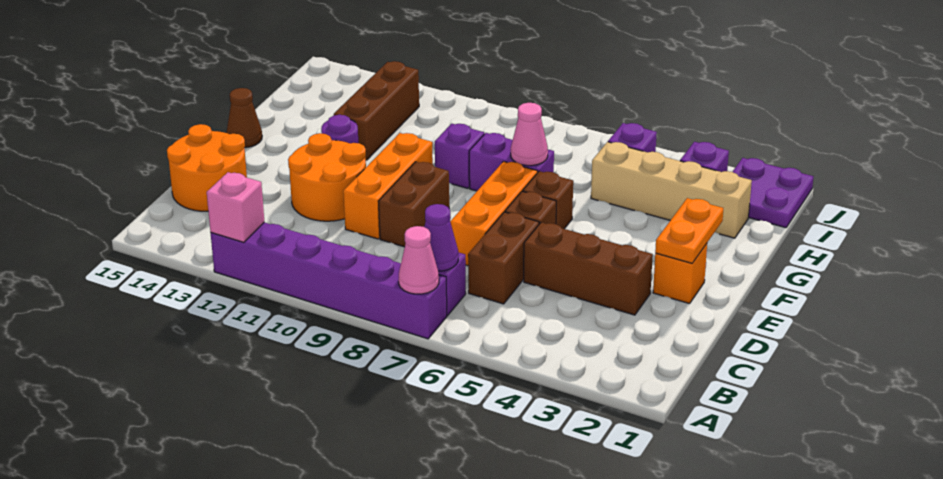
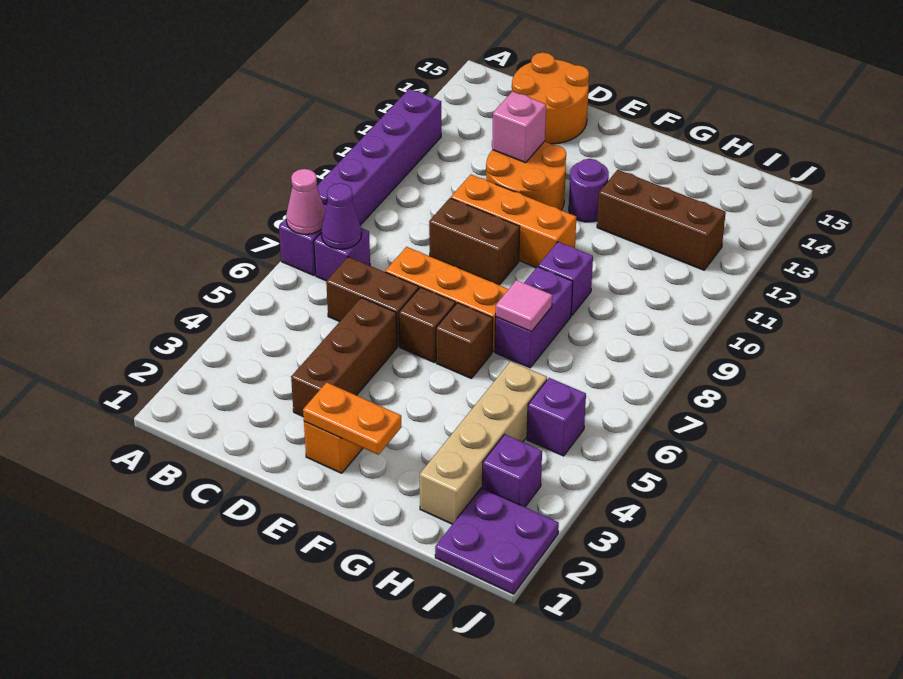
pink brick A12 level 2 -> pink brick D12 level 2
brown cone F15 level 1 -> none
pink cone G7 level 2 -> pink tile G7 level 2

